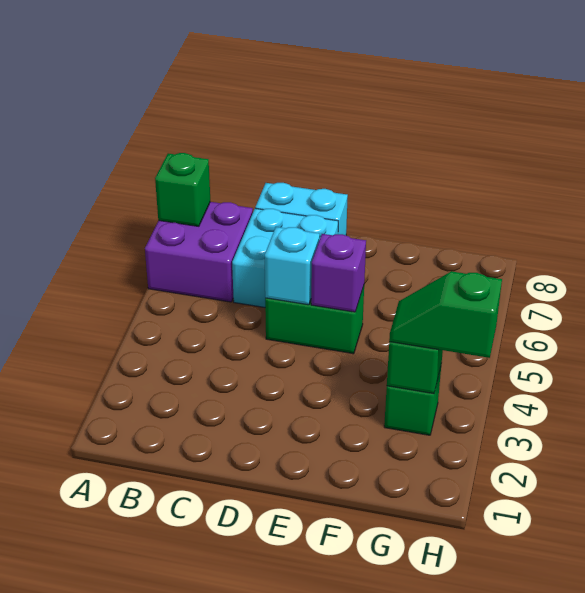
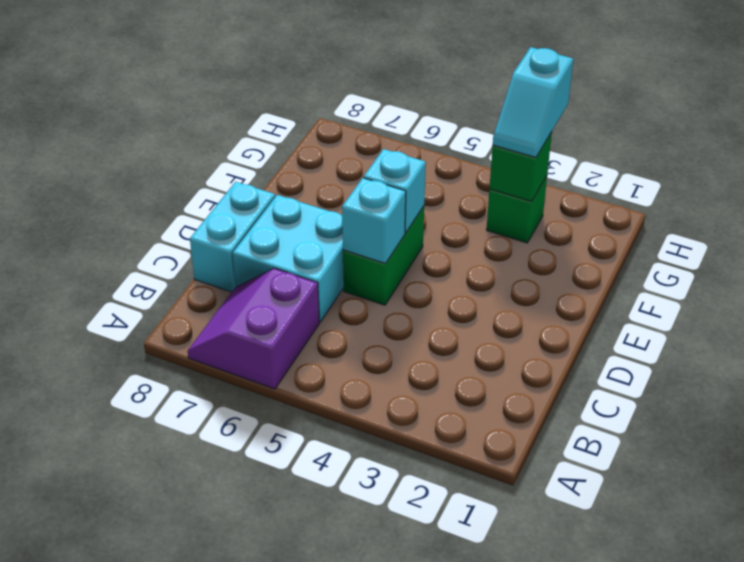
purple brick A6:B7 level 1 -> purple slope A6:B7 level 1 top 6
green brick A7 level 2 -> none
purple brick E5 level 2 -> cyan brick E5 level 2
green slope G3:H3 level 3 top H -> cyan slope G3:H3 level 3 top H

